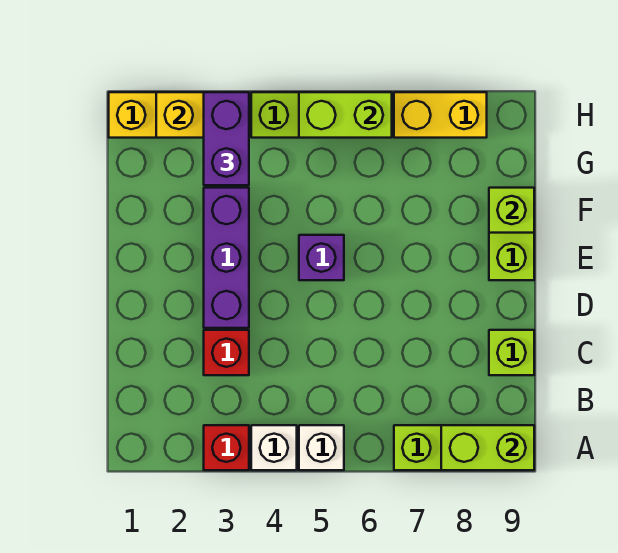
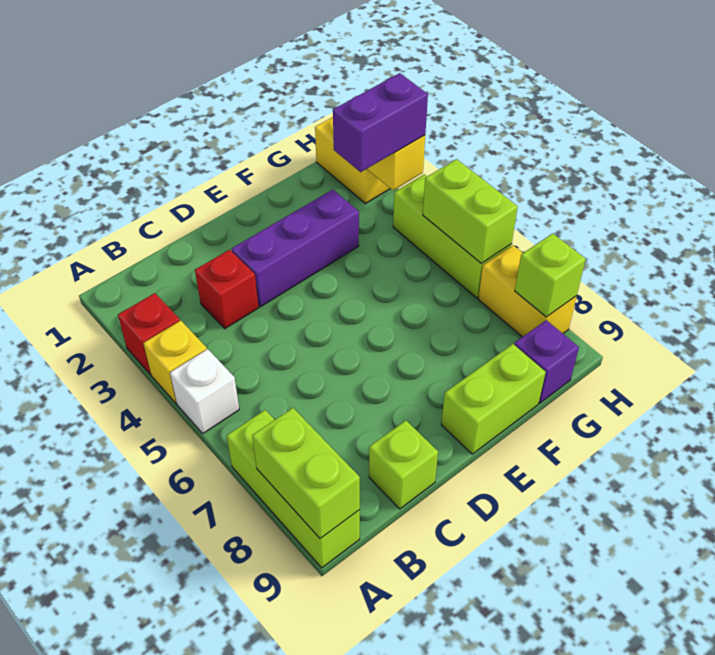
white brick A4 level 1 -> yellow brick A4 level 1
purple brick E5 level 1 -> purple brick G9 level 1
lime brick F9 level 2 -> lime brick H8 level 2

